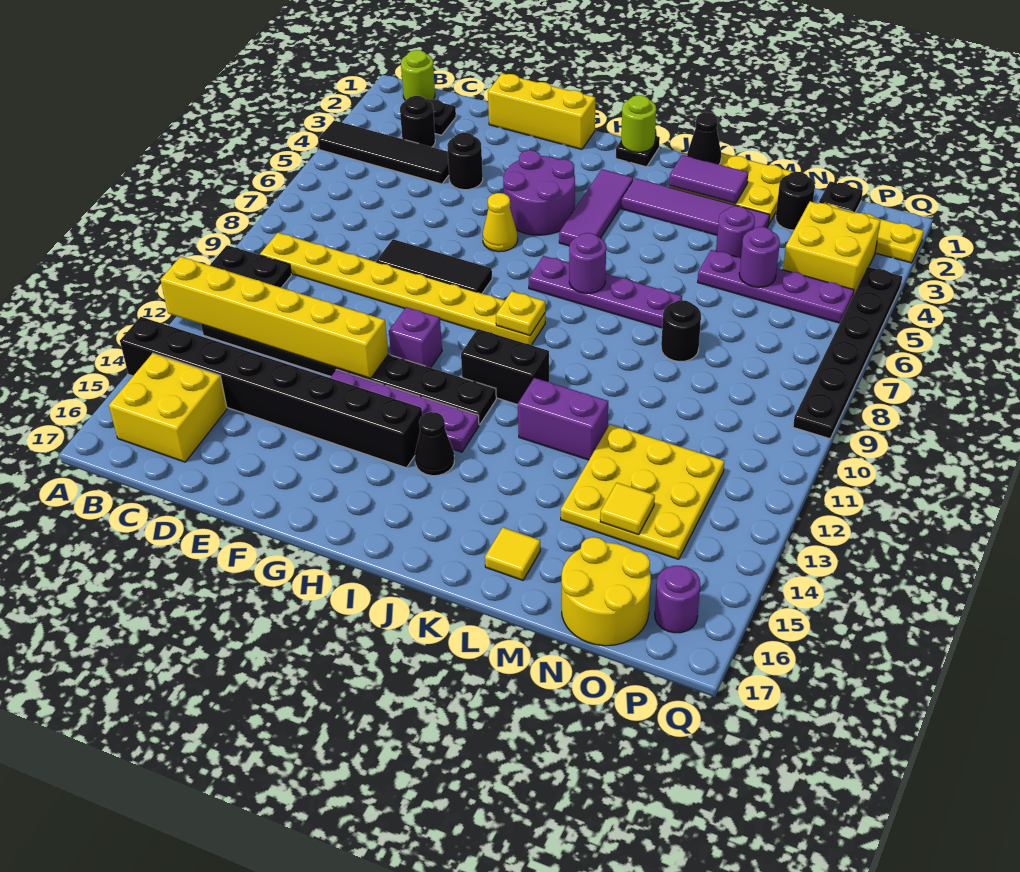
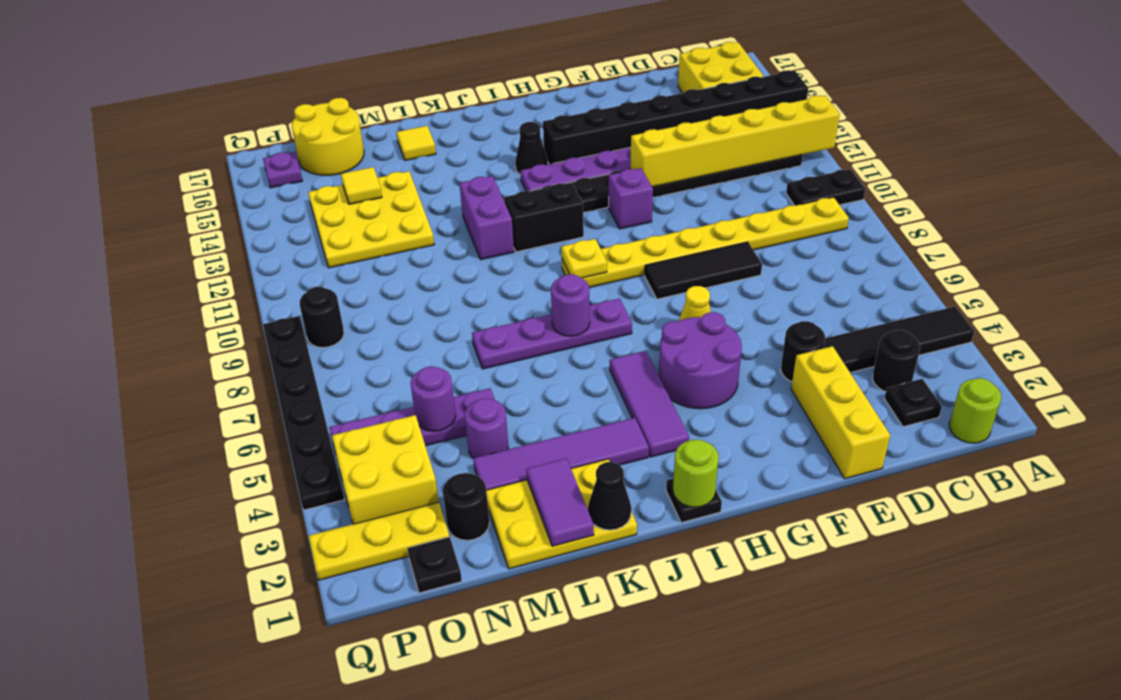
yellow brick E1:G1 level 1 -> yellow brick E1:E3 level 1
purple tile K2:L2 level 2 -> purple tile L1:L2 level 2
purple brick K12:L12 level 1 -> purple brick K11:K12 level 1
black round brick M8 level 1 -> black round brick P9 level 1
purple round brick P16 level 1 -> purple plate P16 level 1

